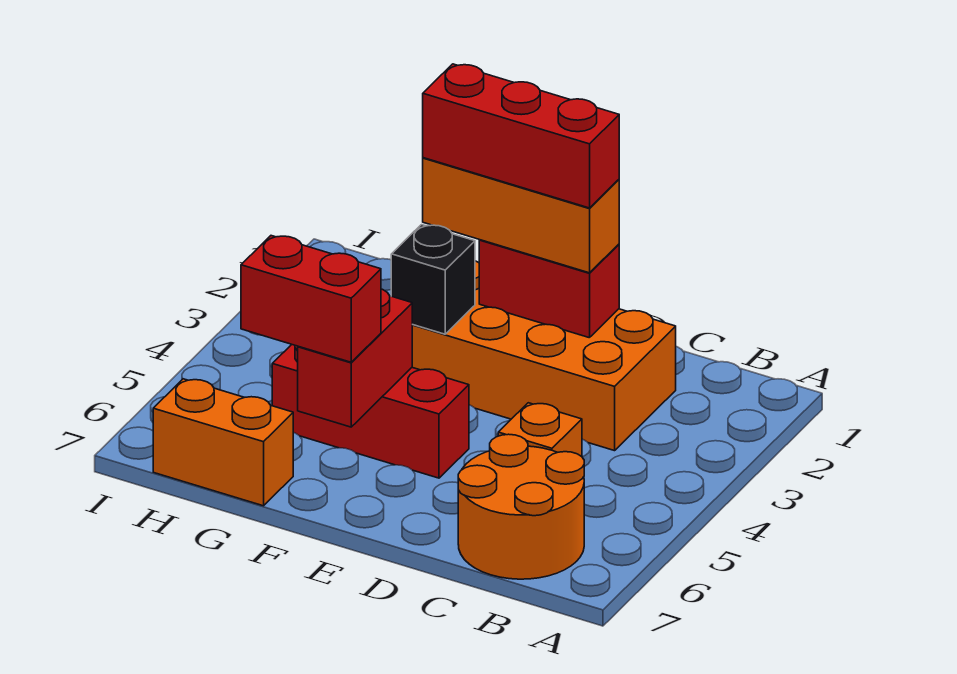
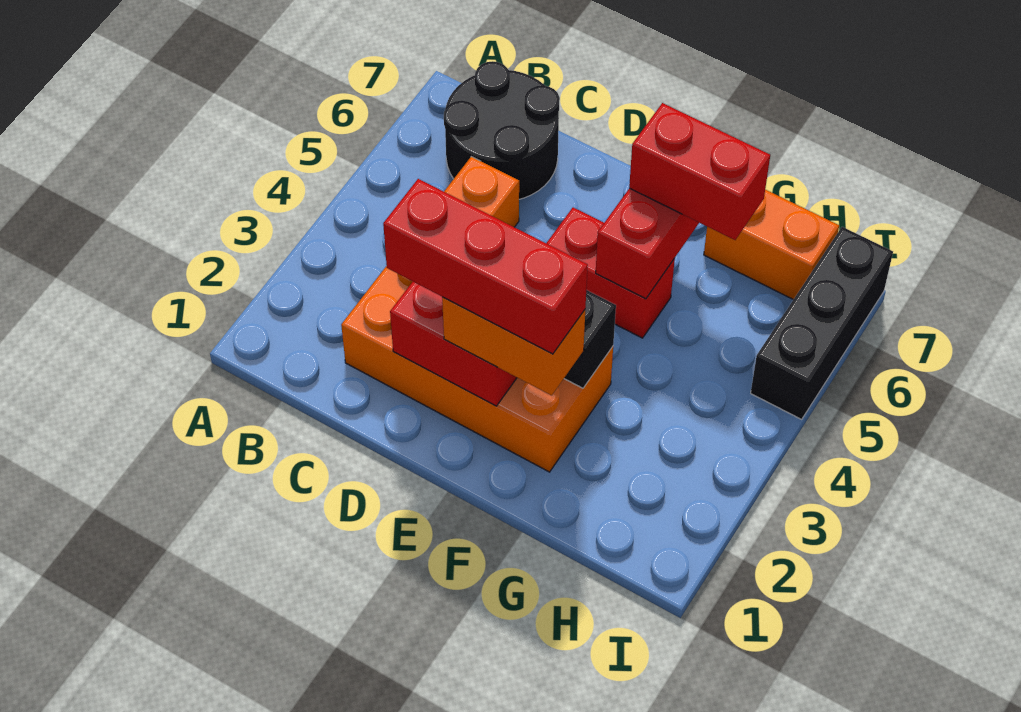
orange round brick B6:C7 level 1 -> black round brick B6:C7 level 1
orange brick D2:F2 level 3 -> orange brick E2:F2 level 3
red brick E5:G5 level 1 -> red brick E5:F5 level 1
none -> black brick I5:I7 level 1

